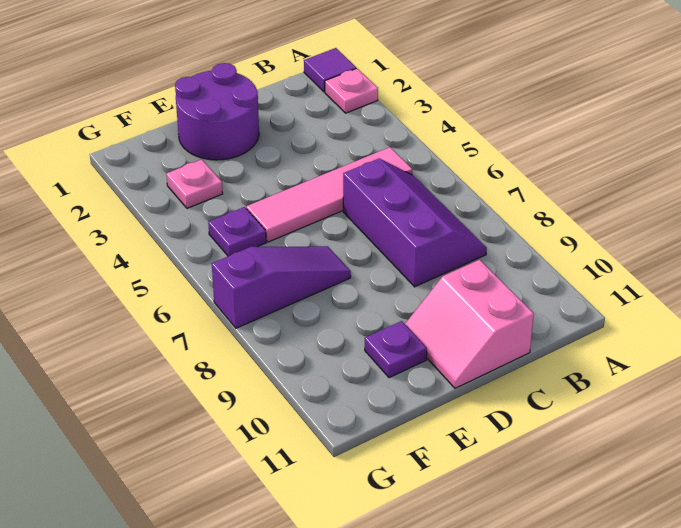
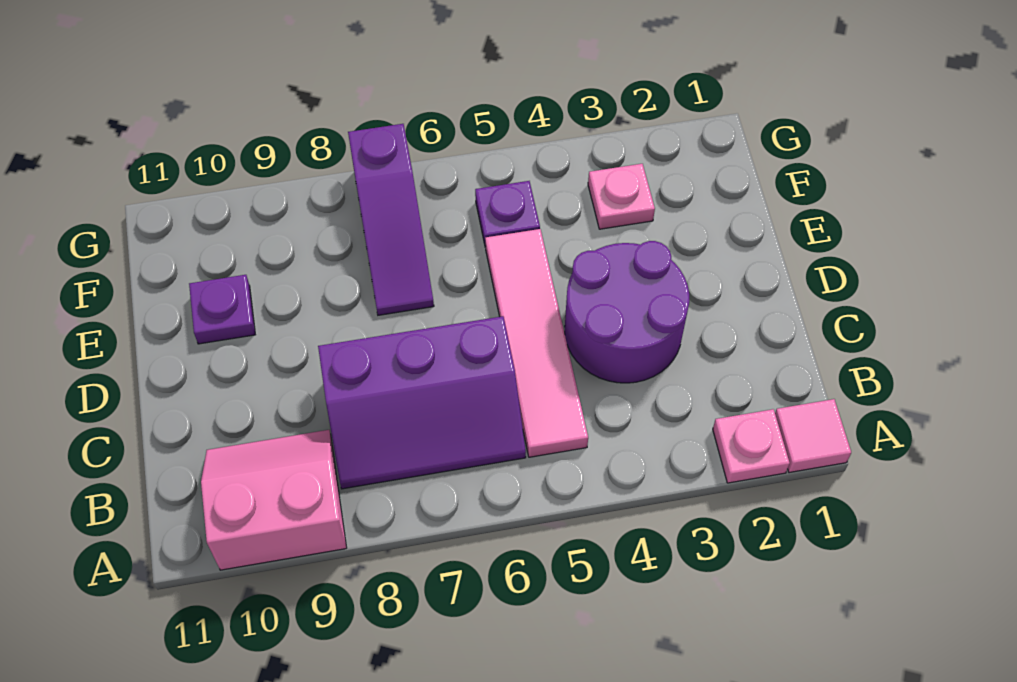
purple tile A1 level 1 -> pink tile A1 level 1
pink slope C10:D11 level 1 top C -> pink slope A9:B10 level 1 top A
purple round brick D1:E2 level 1 -> purple round brick C3:D4 level 1

